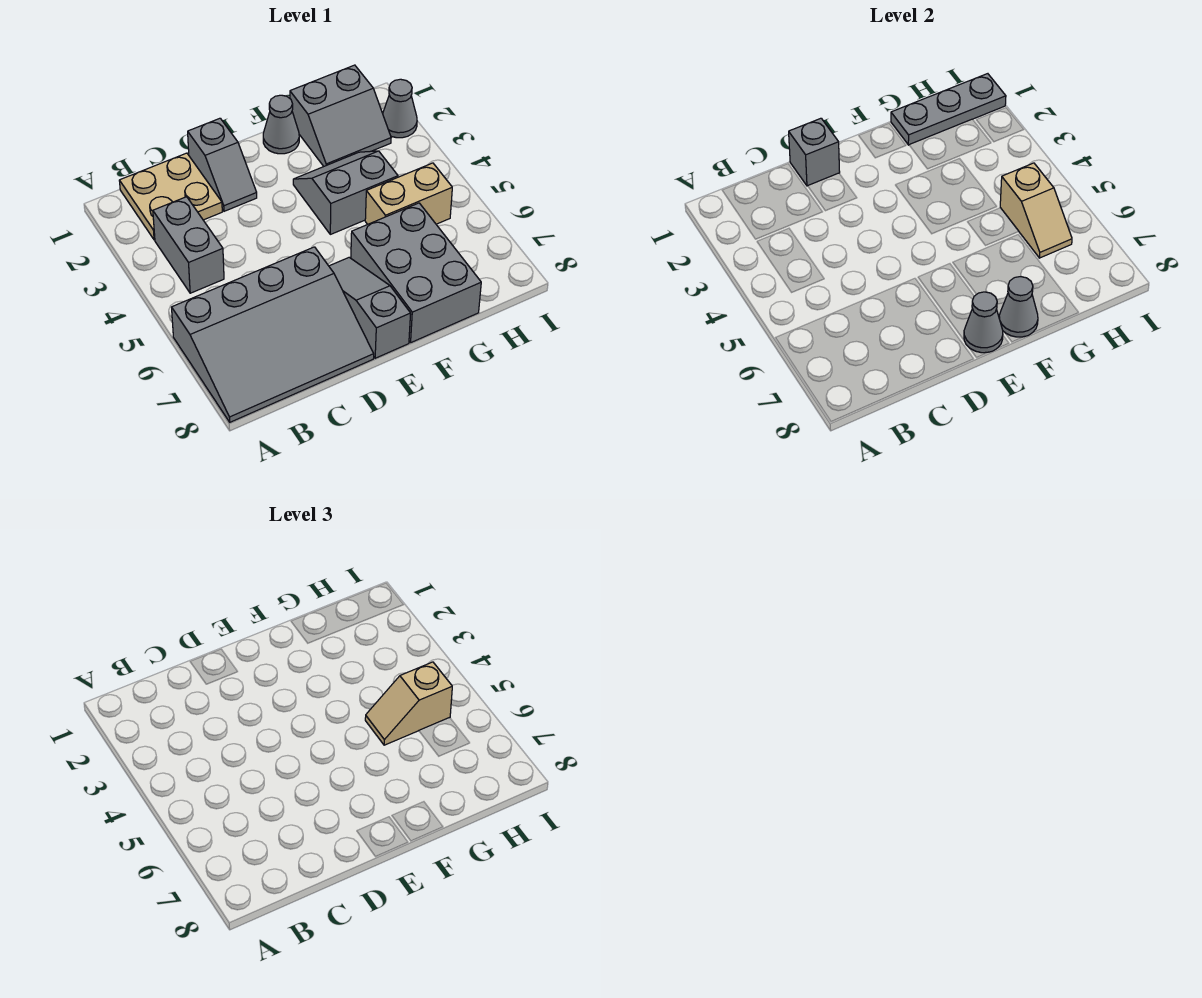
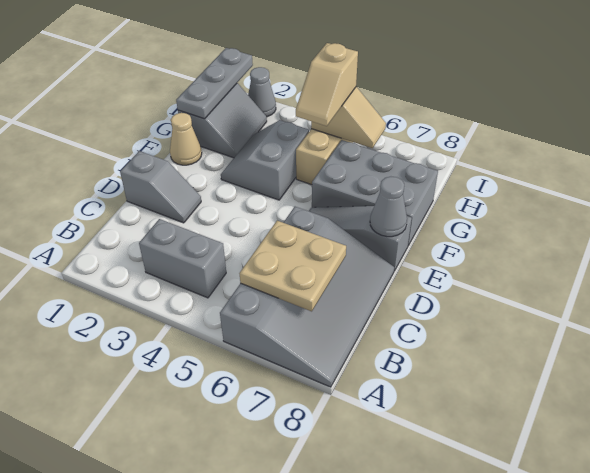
tan plate B1:C2 level 1 -> tan plate B6:C7 level 2
grey brick D1 level 2 -> none
grey cone F1 level 1 -> tan cone F1 level 1
grey cone F8 level 2 -> none

